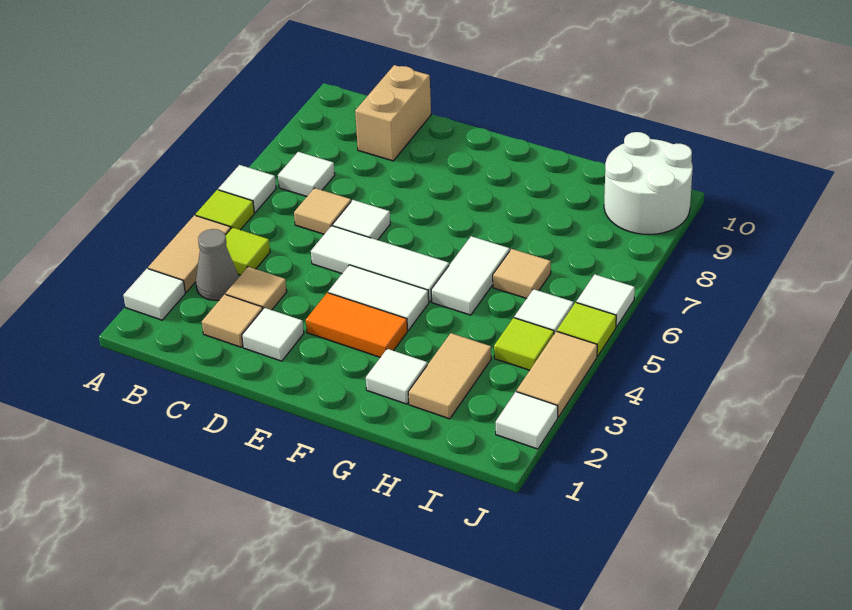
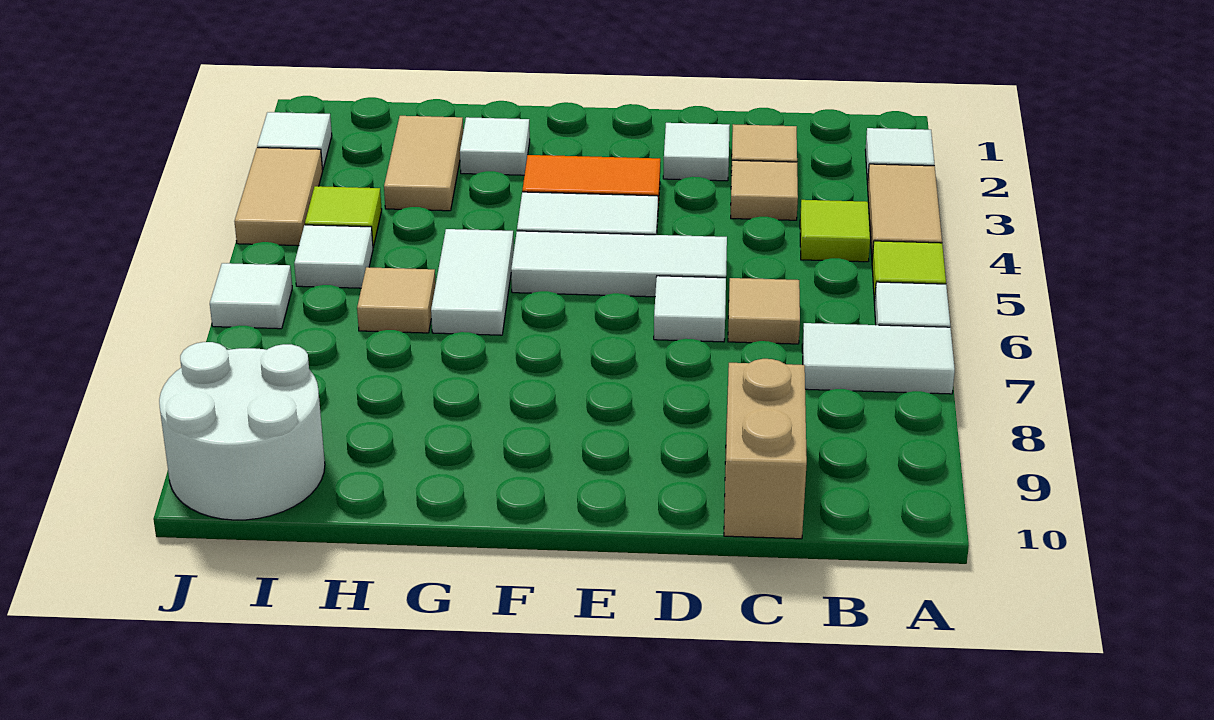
grey cone B3 level 1 -> none
white tile B7 level 1 -> white tile A7:B7 level 1
lime tile J5 level 1 -> none

